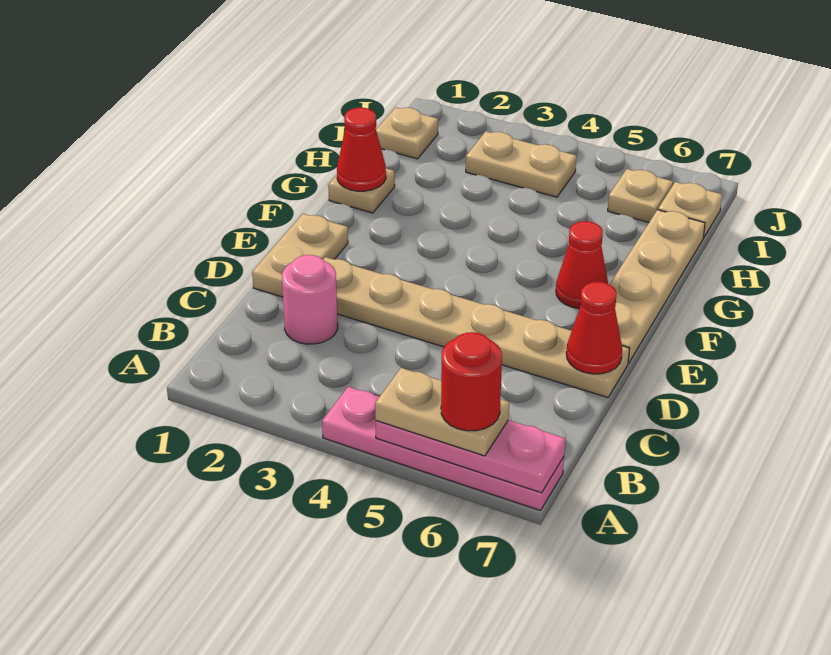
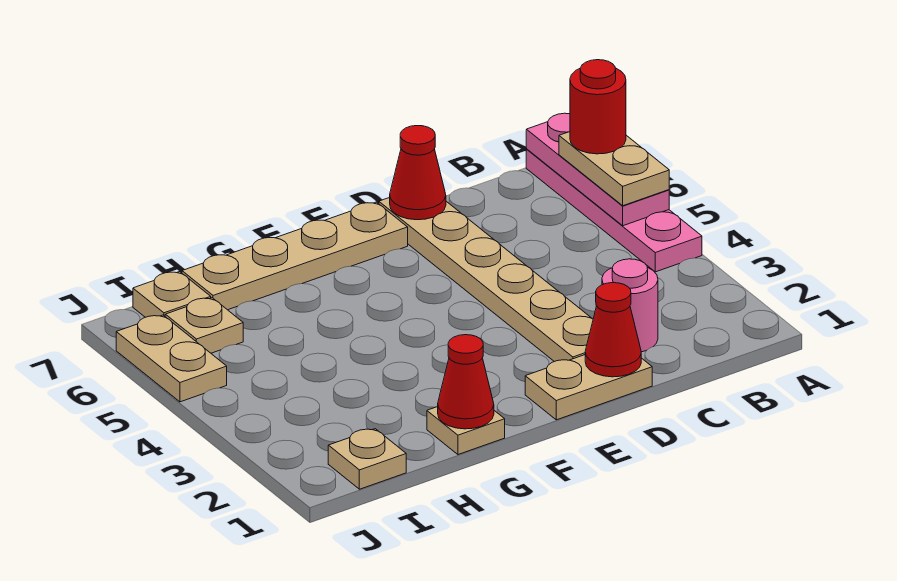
red cone F6 level 1 -> red cone D1 level 2
tan plate I3:I4 level 1 -> tan plate J5:J6 level 1

